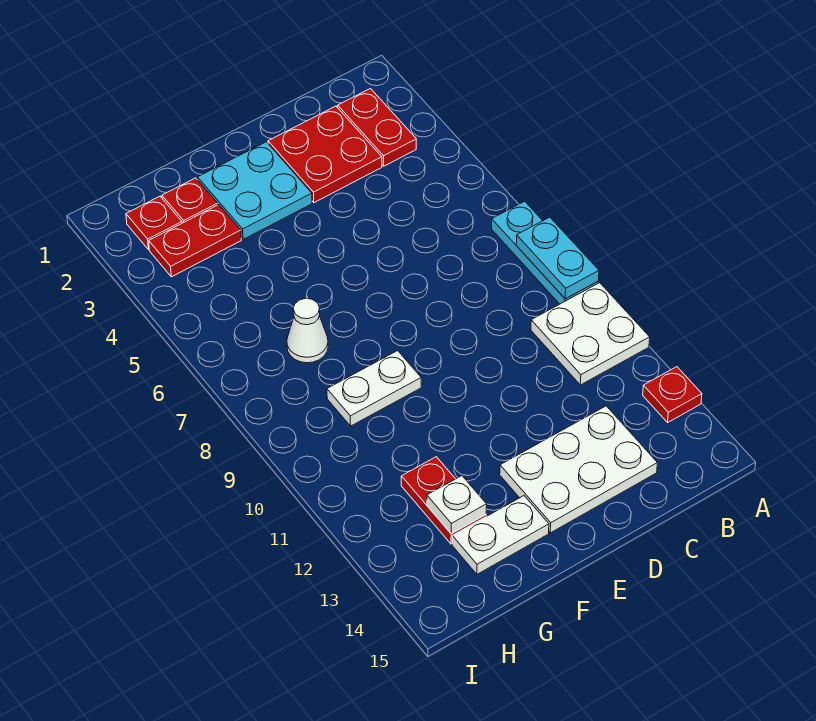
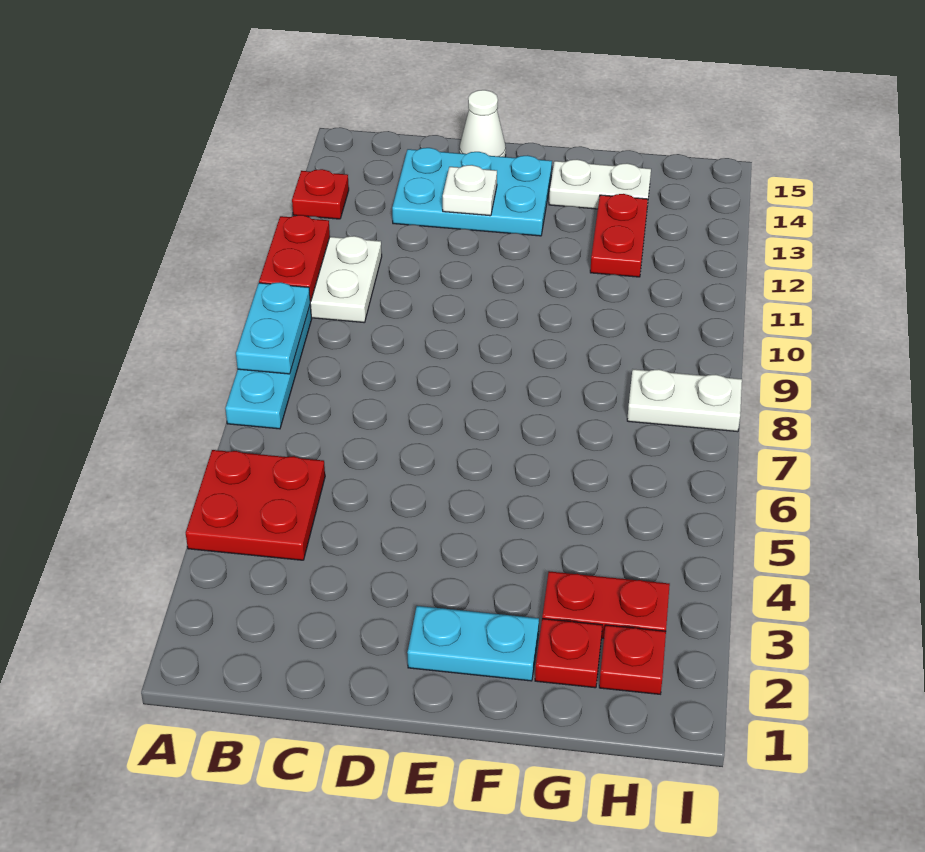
red plate B2:B3 level 1 -> red plate A10:A11 level 2
red plate C2:D3 level 1 -> red plate A4:B5 level 1
white plate C13:E14 level 1 -> cyan plate C13:E14 level 1
cyan plate E2:F3 level 1 -> cyan plate E2:F2 level 1
white plate F9:G9 level 1 -> white plate H8:I8 level 1
white cone G7 level 1 -> white cone D15 level 1
white plate G13 level 2 -> white plate D13 level 2

